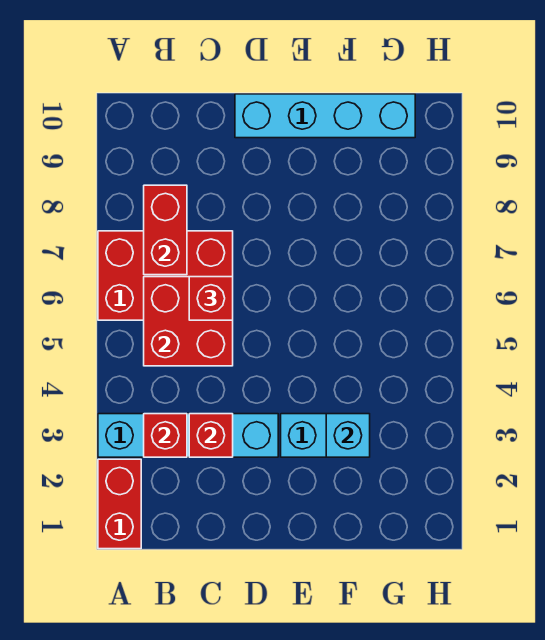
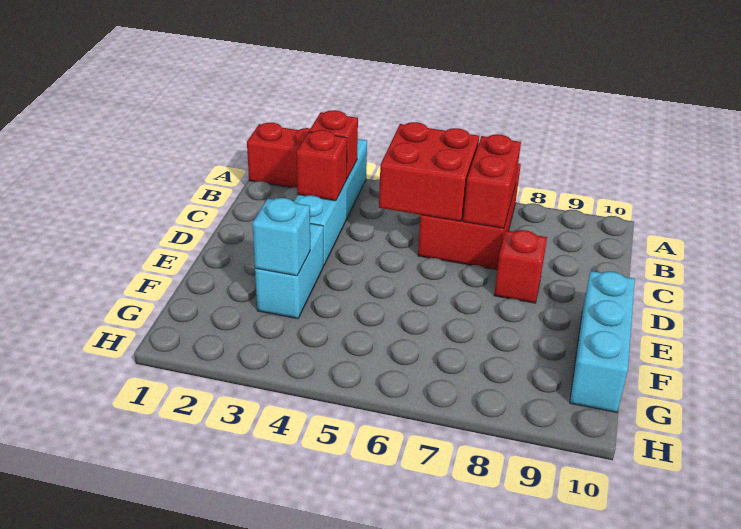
red brick B7:B8 level 2 -> red brick B7:C7 level 2
red brick C6 level 3 -> red brick D8 level 1
cyan brick D10:G10 level 1 -> cyan brick E10:G10 level 1

